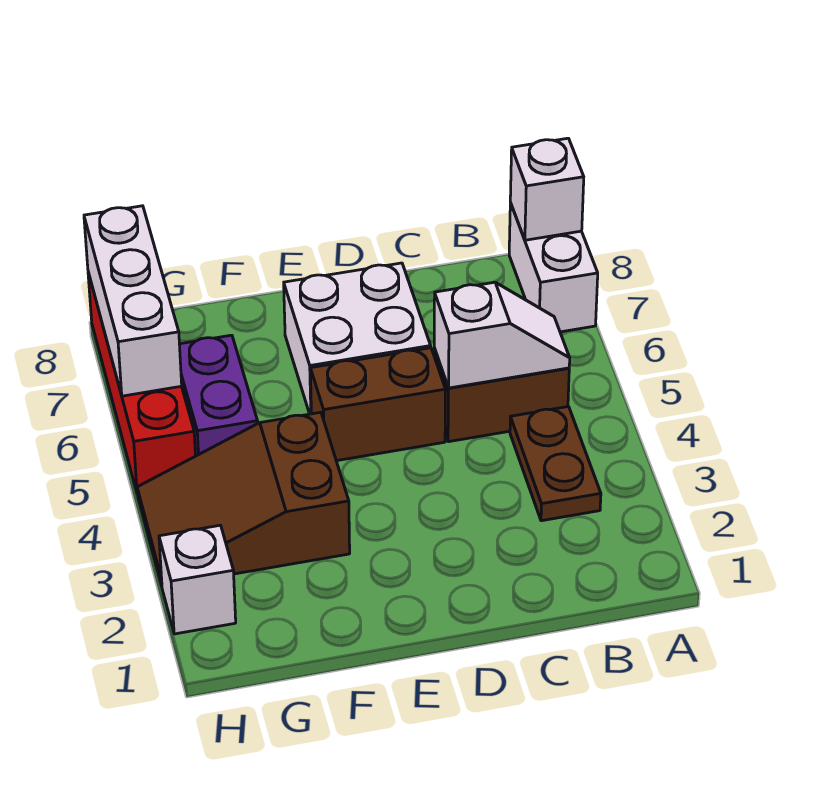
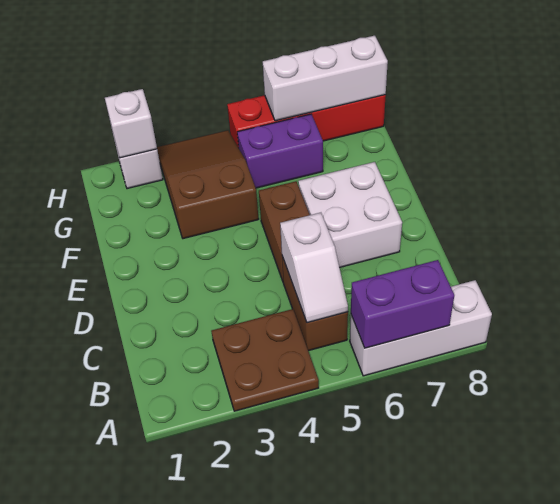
none -> purple brick A6:A7 level 2
white brick A7:A8 level 1 -> white brick A6:A8 level 1
white brick A8 level 2 -> white brick H2 level 2
brown plate B3:B4 level 1 -> brown plate A3:B4 level 1

